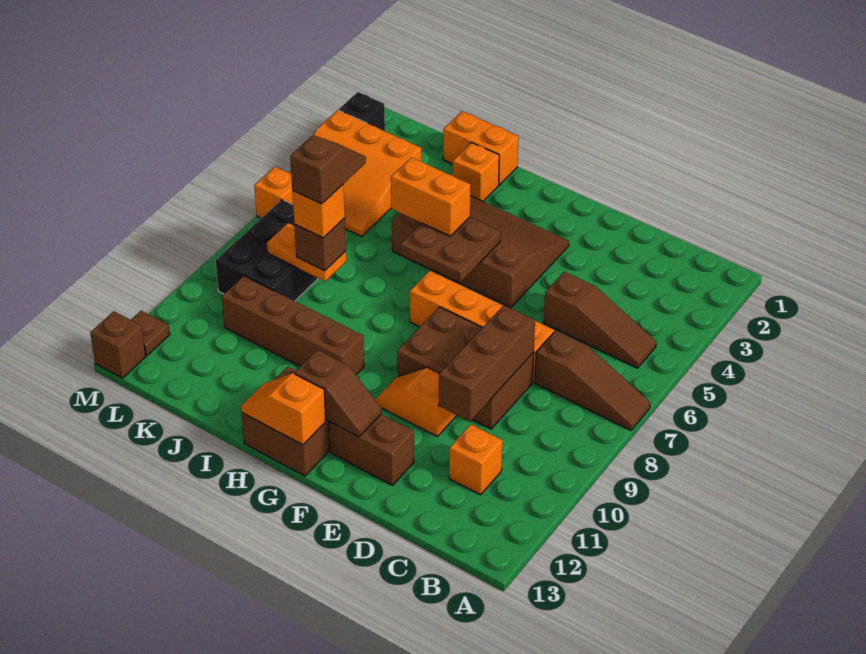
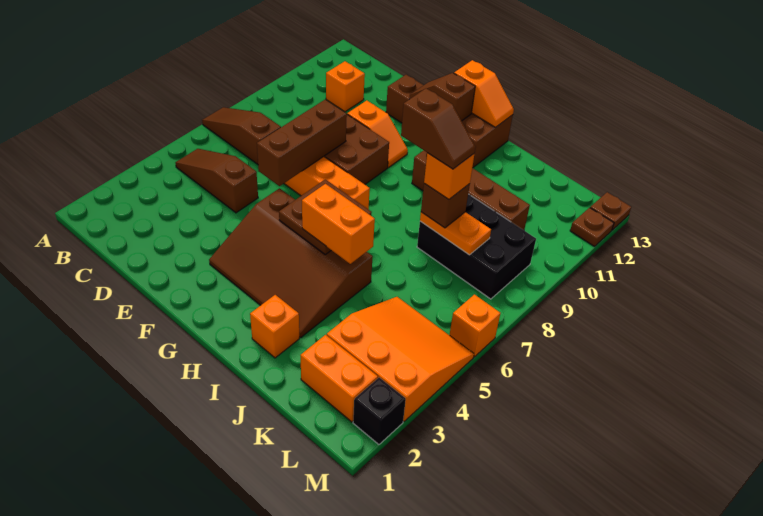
brown brick D8:D10 level 2 -> brown brick E6:E8 level 2
orange brick I1:J1 level 1 -> orange brick K2:L2 level 1
brown slope J7:J8 level 5 top 8 -> brown slope I8:J8 level 5 top I
black brick K7:L9 level 1 -> black brick J8:L9 level 1
brown brick M13 level 1 -> brown plate M13 level 1

